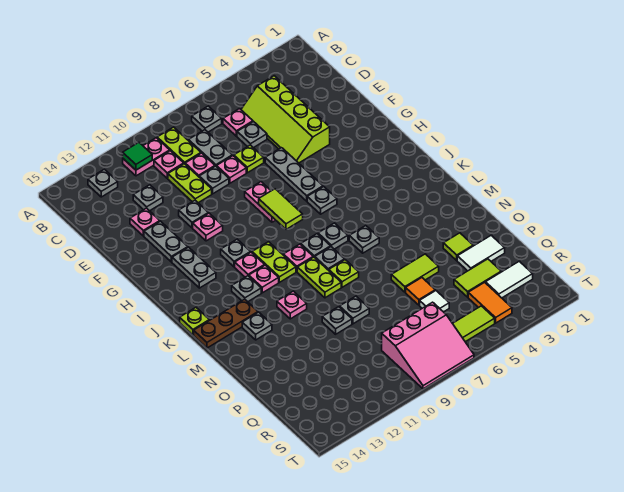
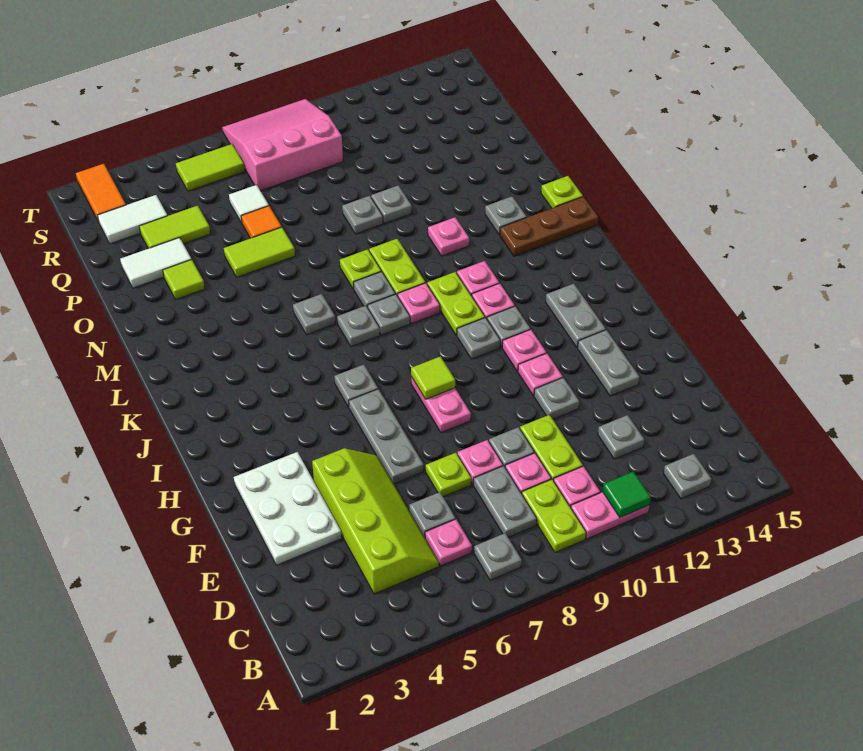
none -> white plate E2:G3 level 1
pink plate E13 level 1 -> pink plate H11 level 1
lime tile H8:I8 level 2 -> lime tile H8 level 2
grey plate K12 level 1 -> grey plate I10 level 1
lime plate K15 level 1 -> lime plate M15 level 1
orange tile R4:S4 level 1 -> orange tile S2:T2 level 1

